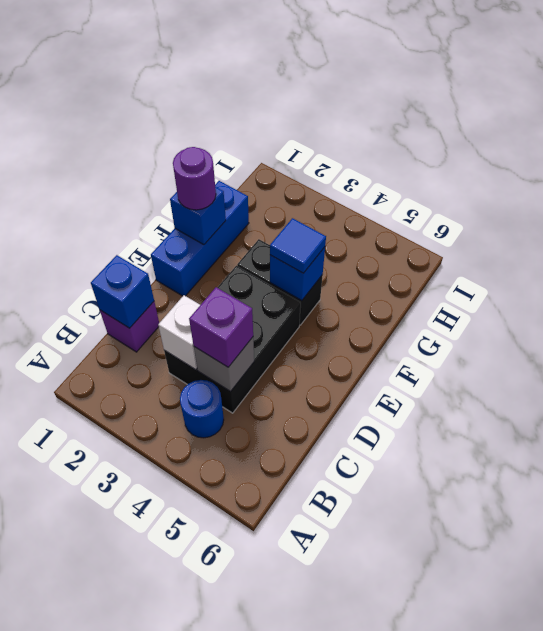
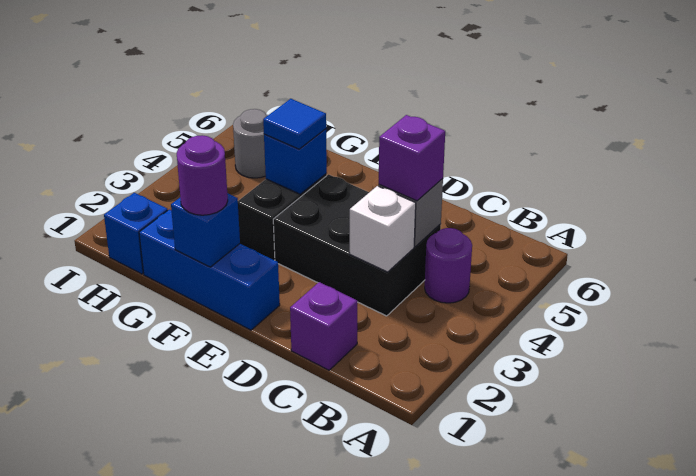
blue round brick B4 level 1 -> purple round brick B4 level 1
blue brick C1 level 2 -> blue brick H1 level 1
none -> grey round brick H5 level 1

